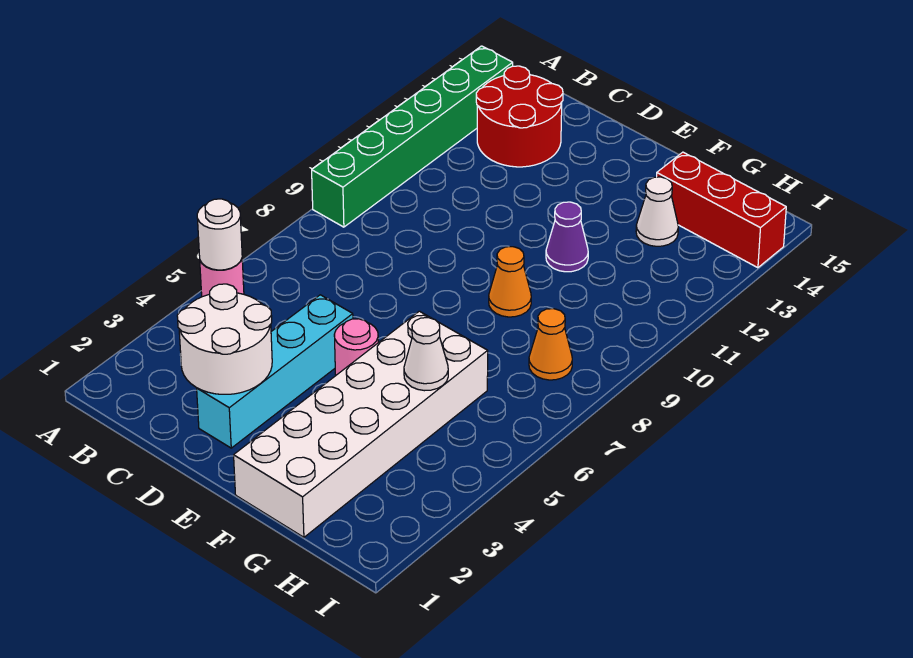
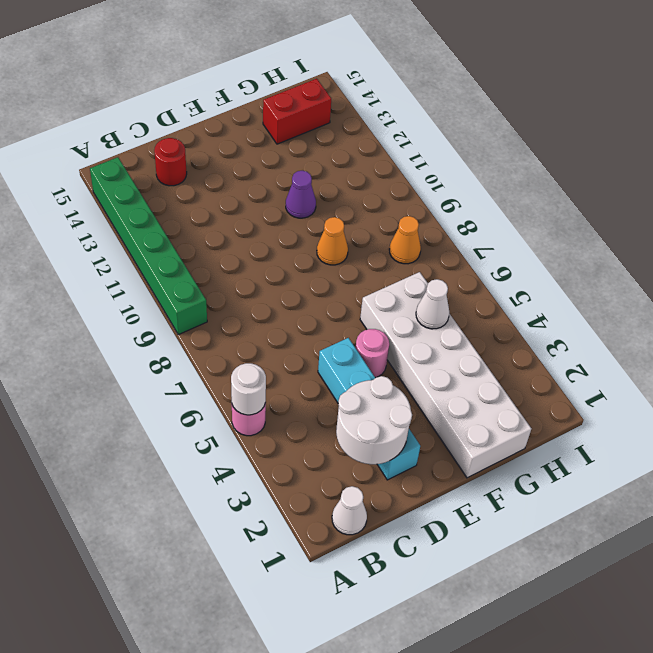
red round brick B13:C14 level 1 -> red round brick C14 level 1
white cone G13 level 1 -> white cone B1 level 1
red brick G14:I14 level 1 -> red brick G14:H14 level 1

